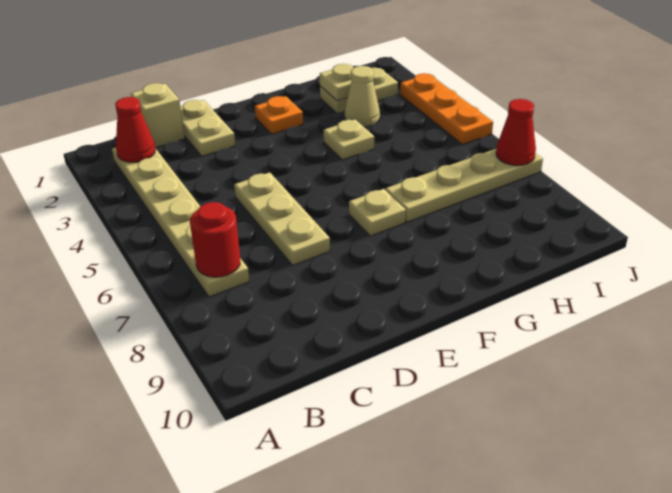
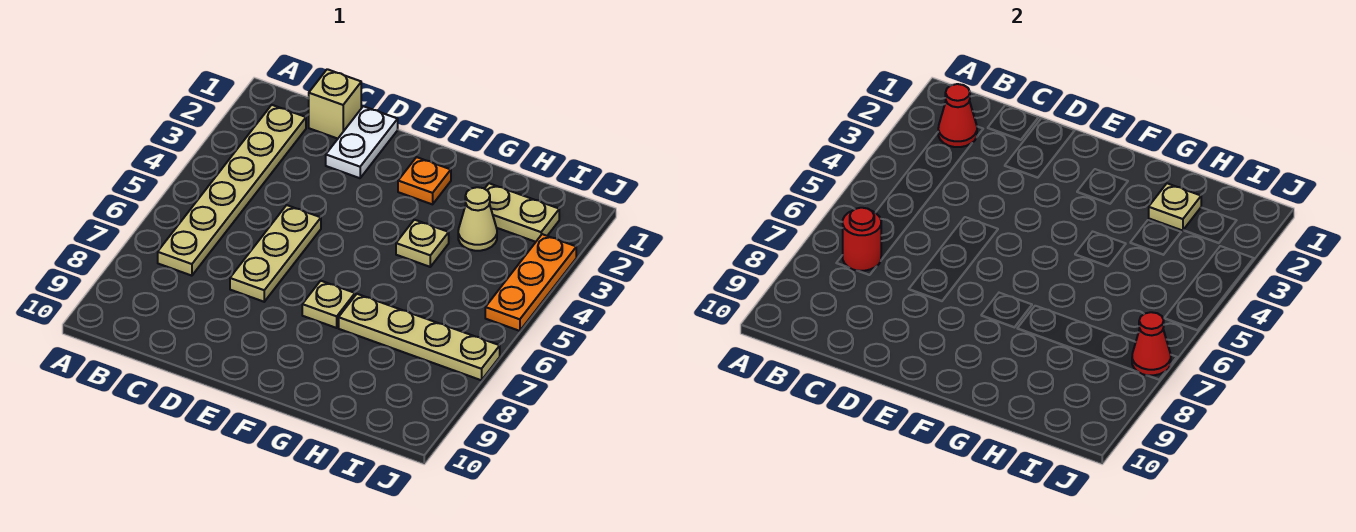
tan plate D1:D2 level 1 -> white plate D1:D2 level 1

